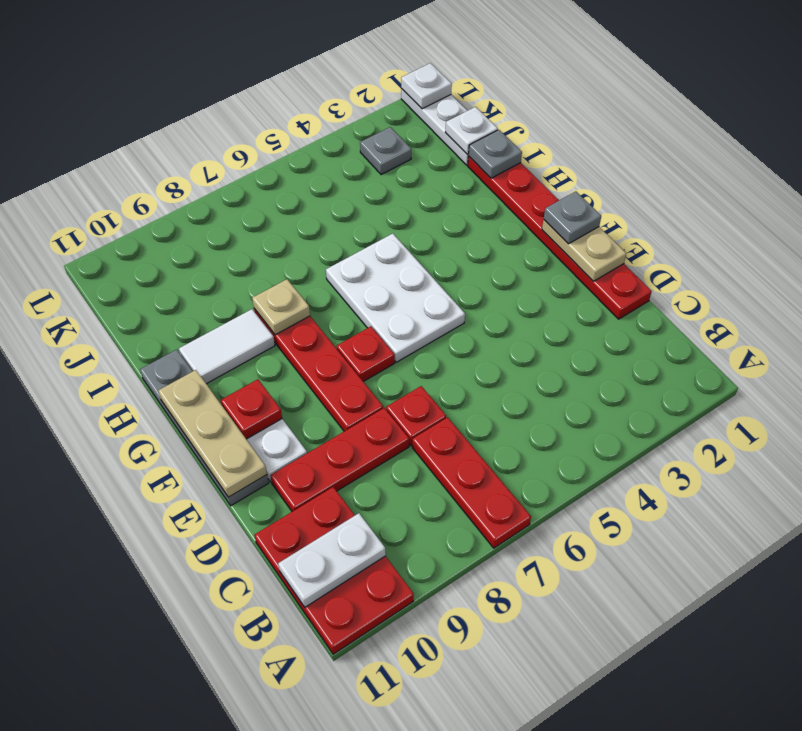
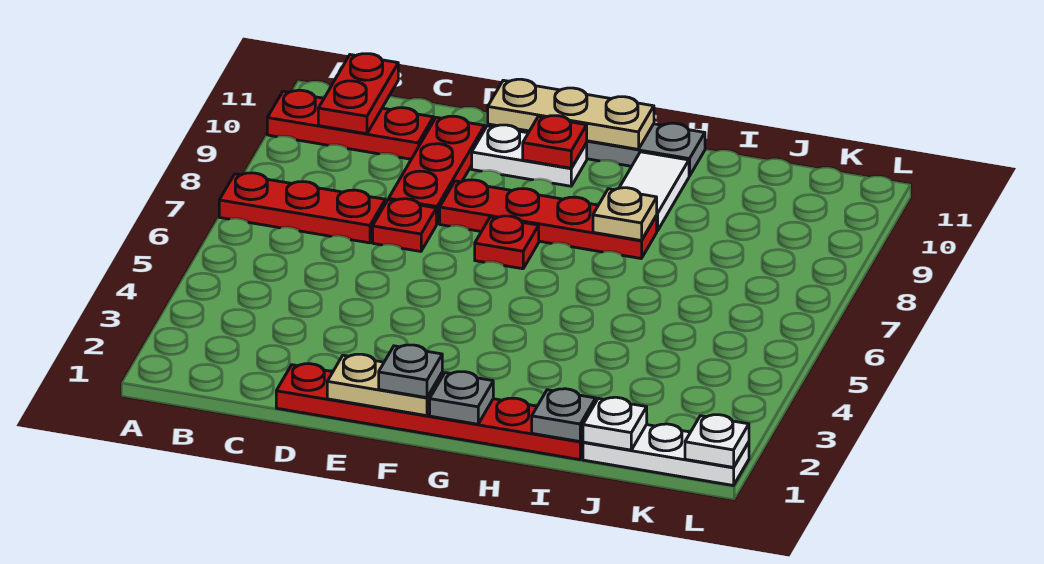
red plate A10:C11 level 1 -> red plate A10:C10 level 1
white plate B10:B11 level 2 -> red plate B10:B11 level 2
white plate F5:H6 level 1 -> none
grey plate K3 level 1 -> grey plate G1 level 2

